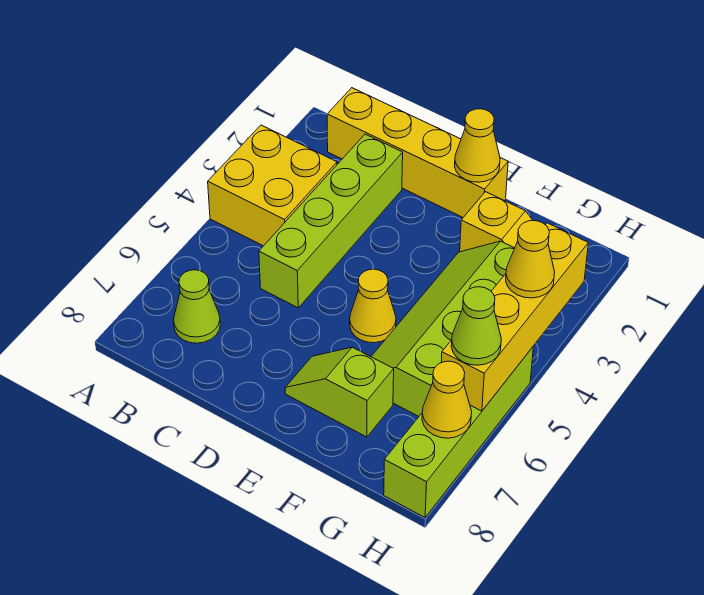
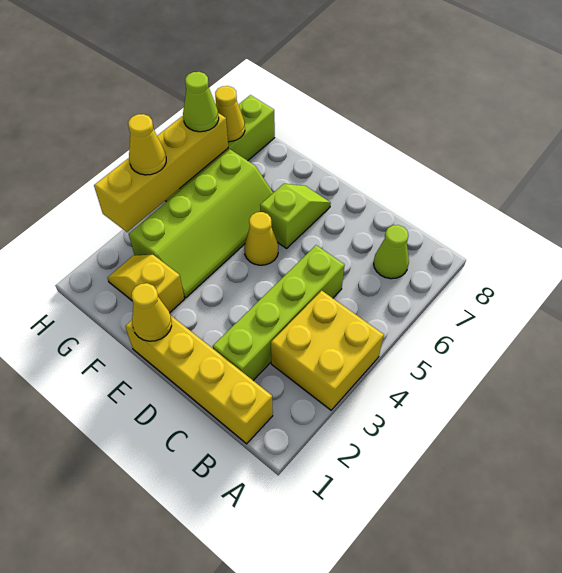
lime slope E7:F7 level 1 top F -> lime slope E6:E7 level 1 top 6

